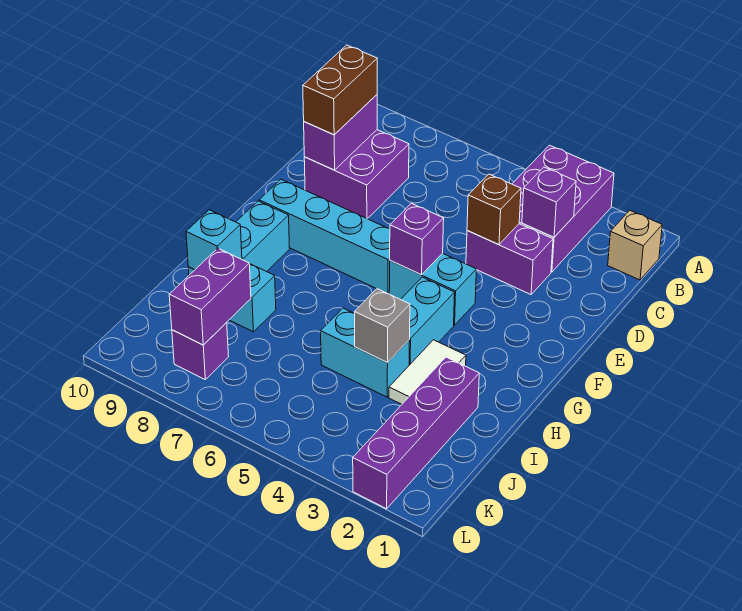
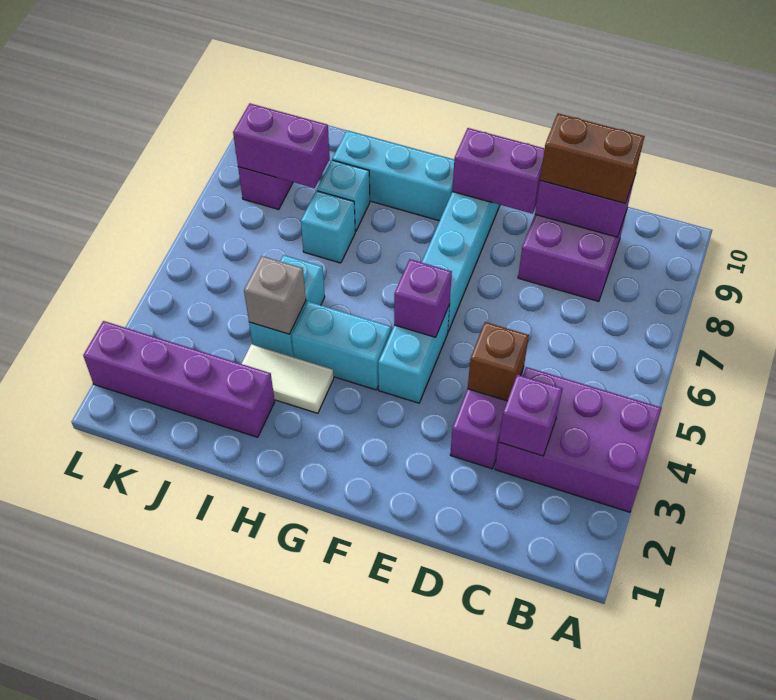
tan brick B1 level 1 -> none
none -> purple brick E9:F9 level 2
cyan brick I9 level 2 -> cyan brick I7 level 1

